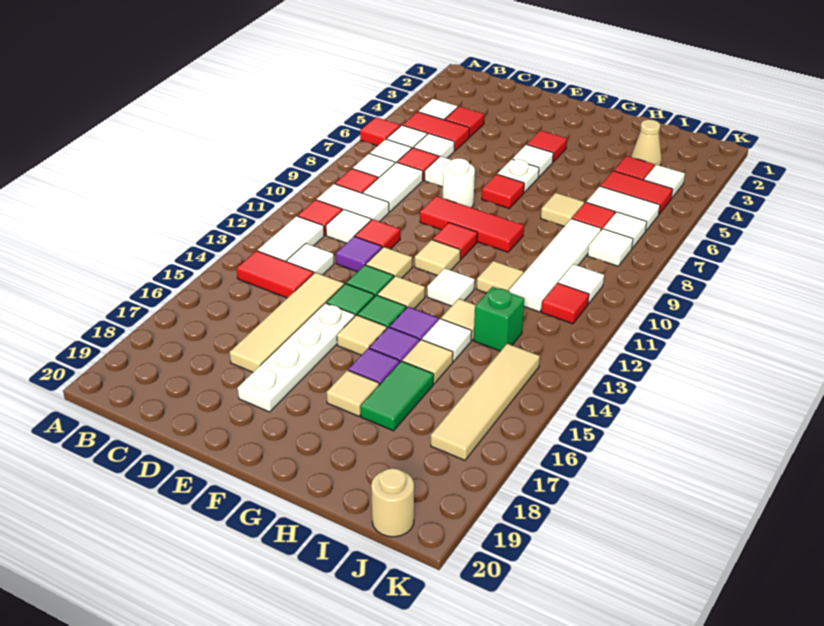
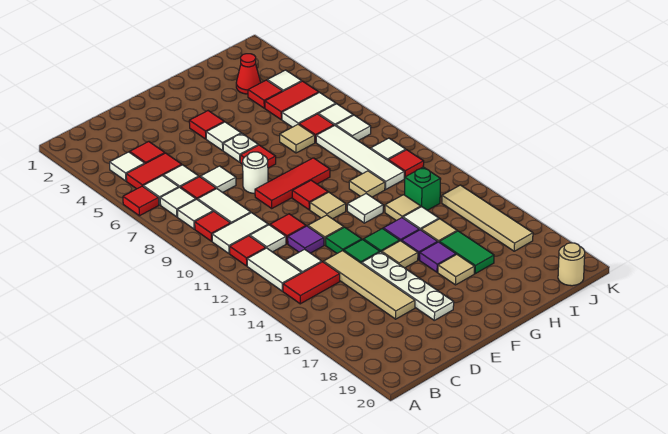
tan tile F13 level 1 -> none
tan cone I3 level 1 -> red cone I3 level 1

